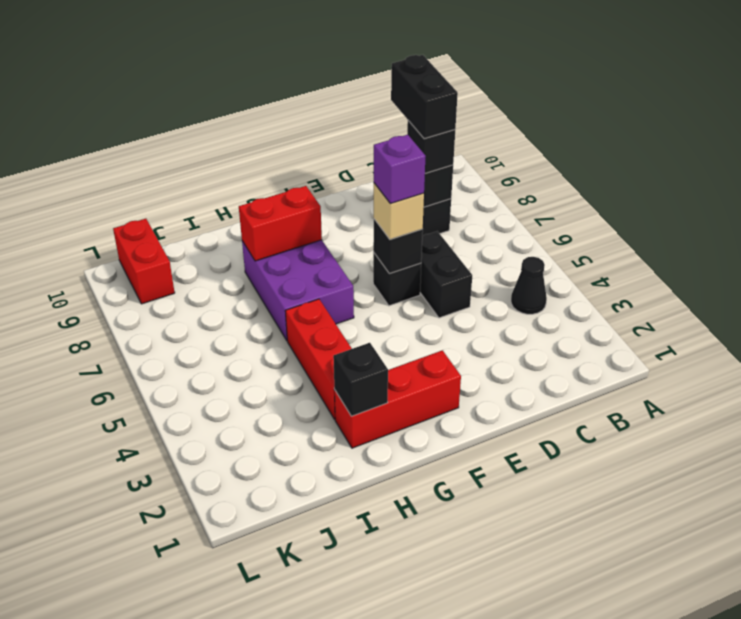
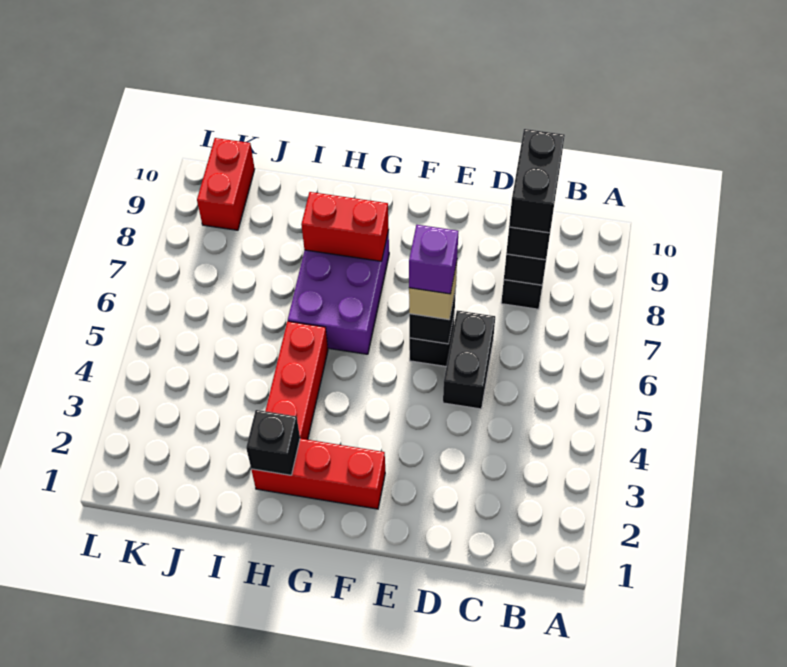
black cone B4 level 1 -> none

